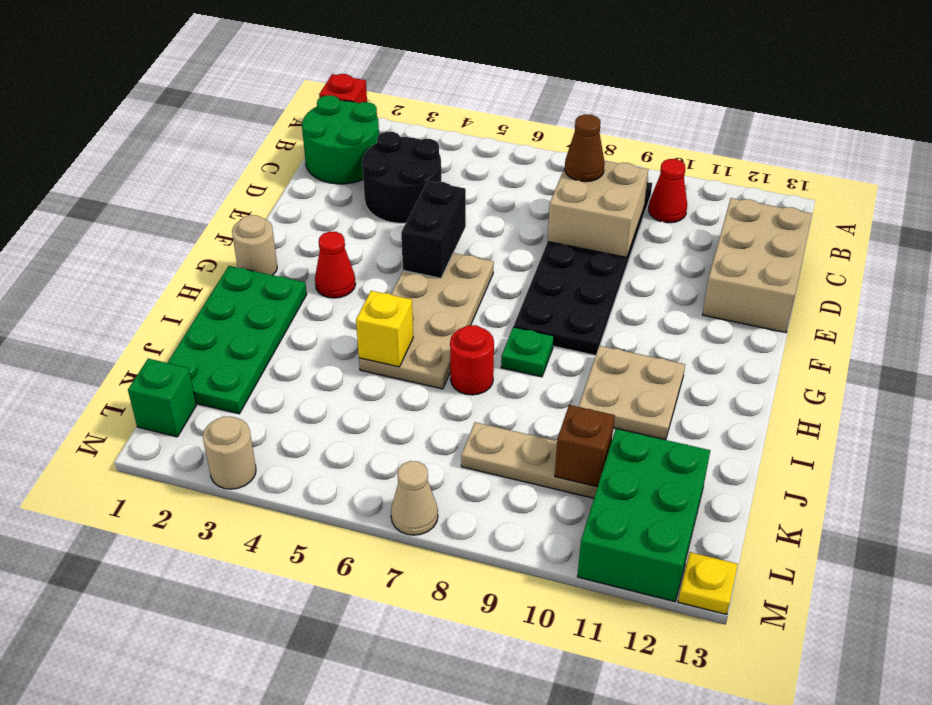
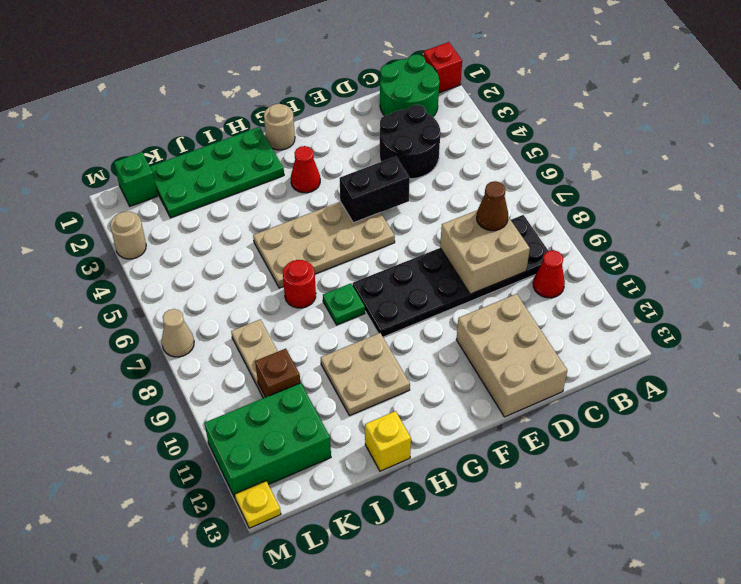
tan brick C12:E13 level 1 -> tan brick D11:E13 level 1
yellow brick I5 level 2 -> yellow brick I13 level 1

